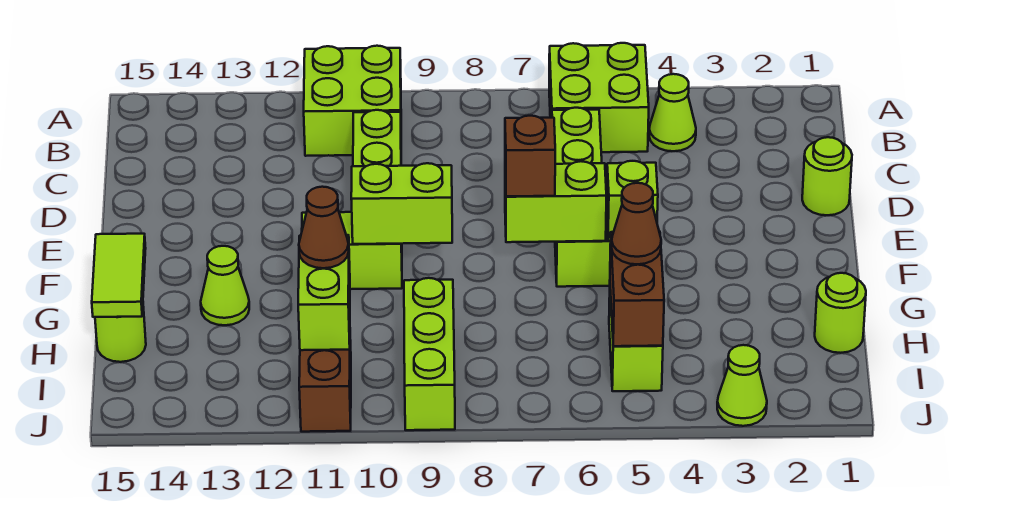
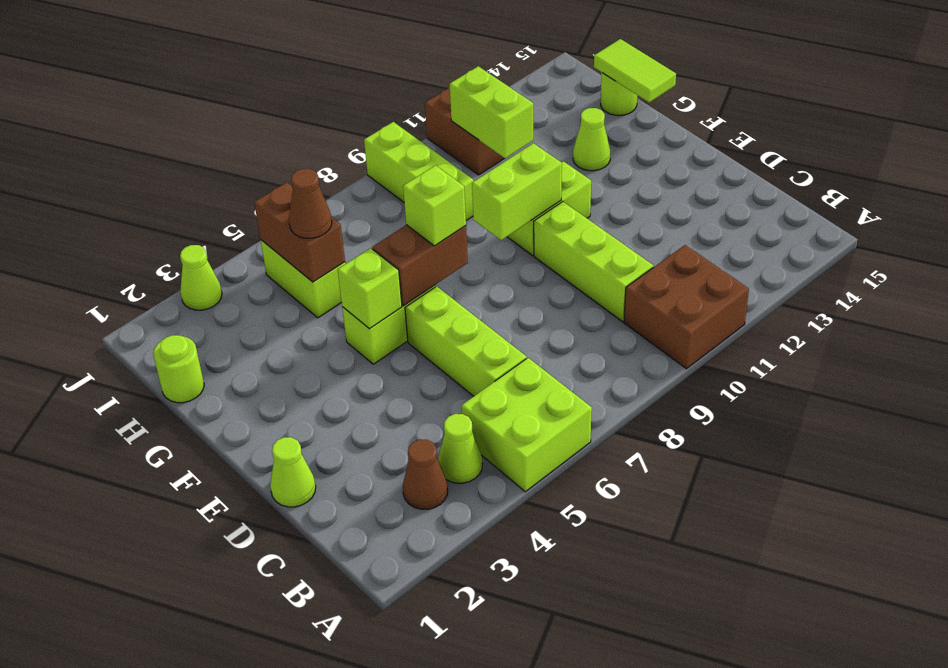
lime brick A10:B11 level 1 -> brown brick A10:B11 level 1
lime round brick D1 level 1 -> lime cone D1 level 1
lime brick F6:F7 level 2 -> brown brick F6:F7 level 2
brown brick F7 level 3 -> lime brick F7 level 3
brown cone H11 level 3 -> brown cone B3 level 1

